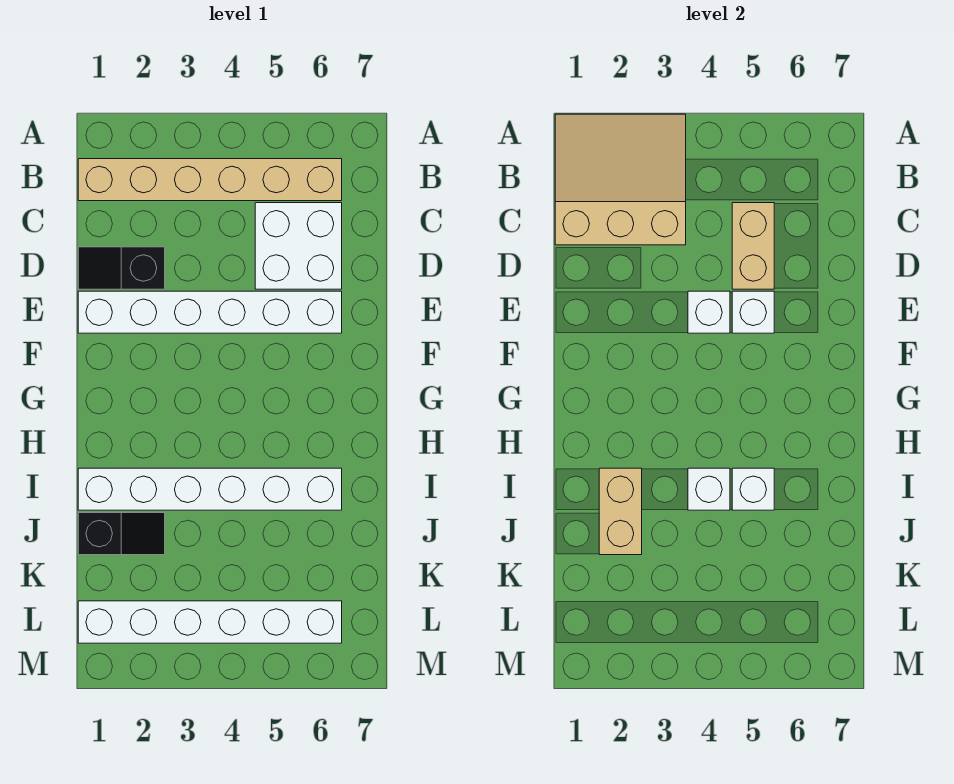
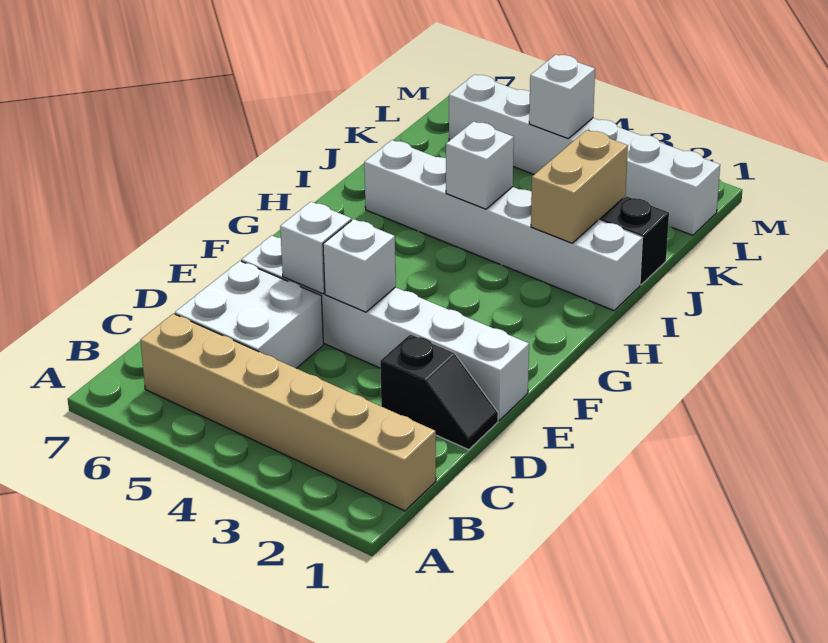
tan slope A1:C3 level 2 top C -> none
tan brick C5:D5 level 2 -> none
white brick I5 level 2 -> white brick L4 level 2

